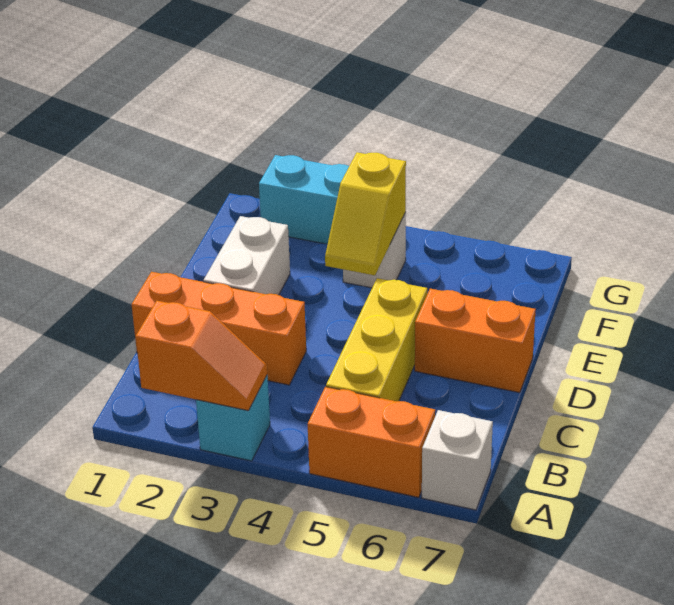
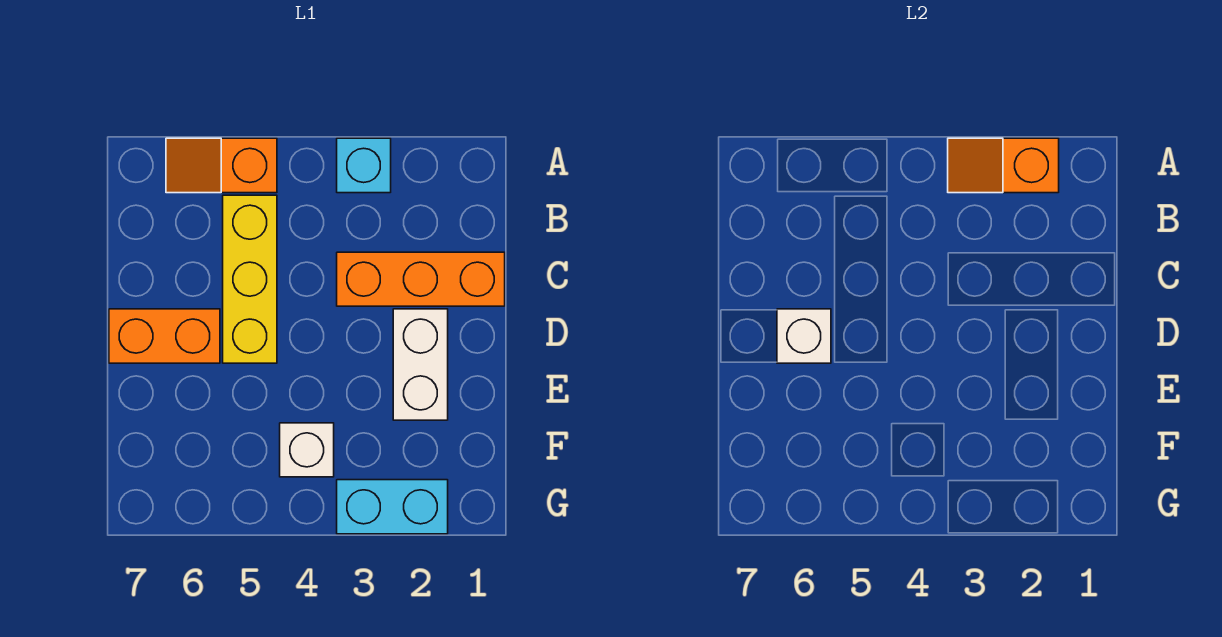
orange brick A5:A6 level 1 -> orange slope A5:A6 level 1 top 5
white brick A7 level 1 -> white brick D6 level 2
yellow slope E4:F4 level 2 top F -> none

